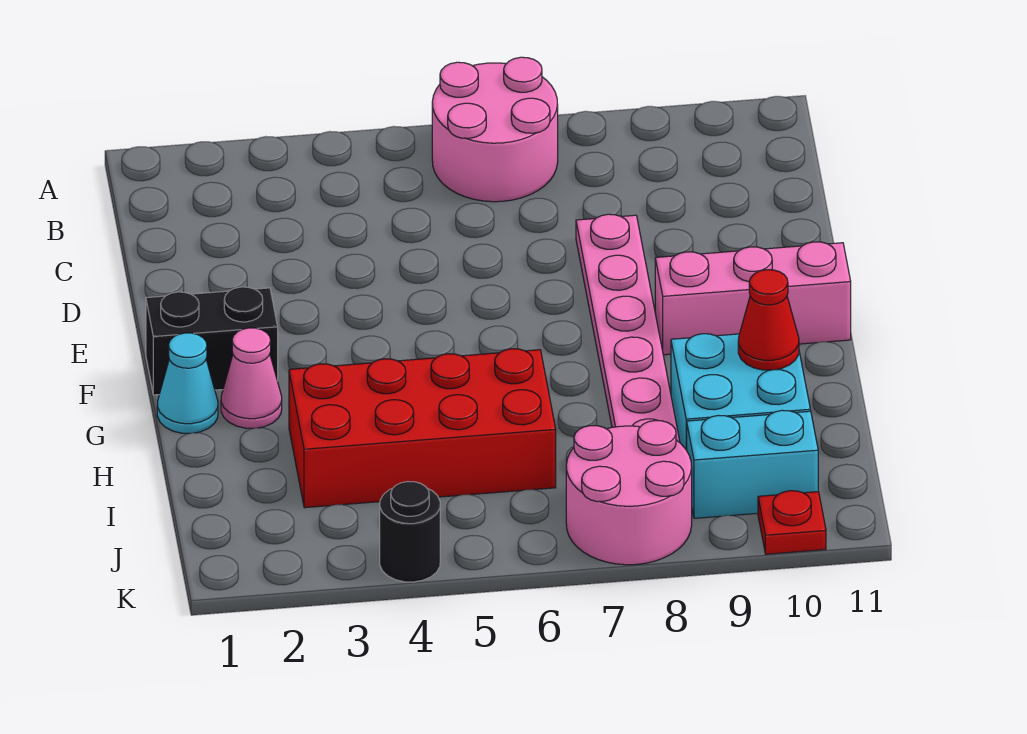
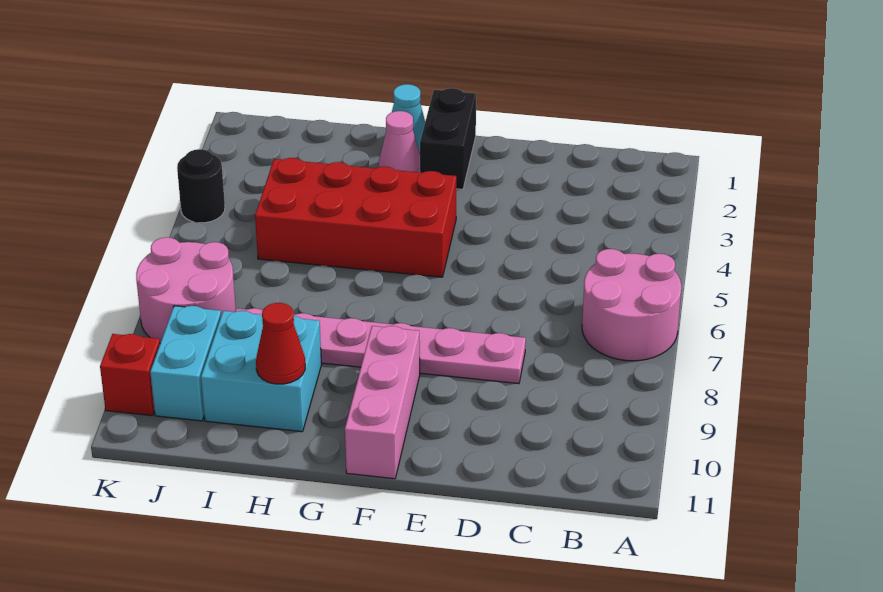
red brick H3:I6 level 1 -> red brick F4:I5 level 1
red plate K10 level 1 -> red brick K10 level 1

